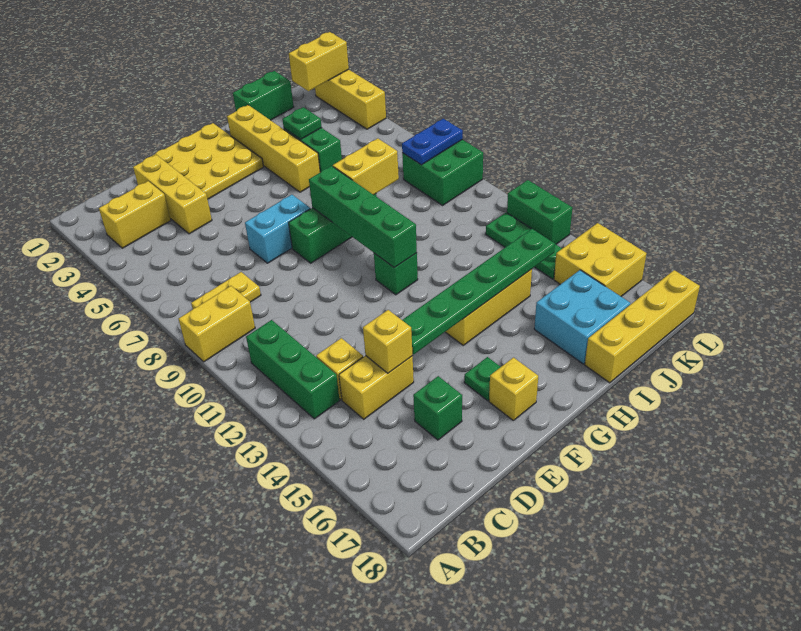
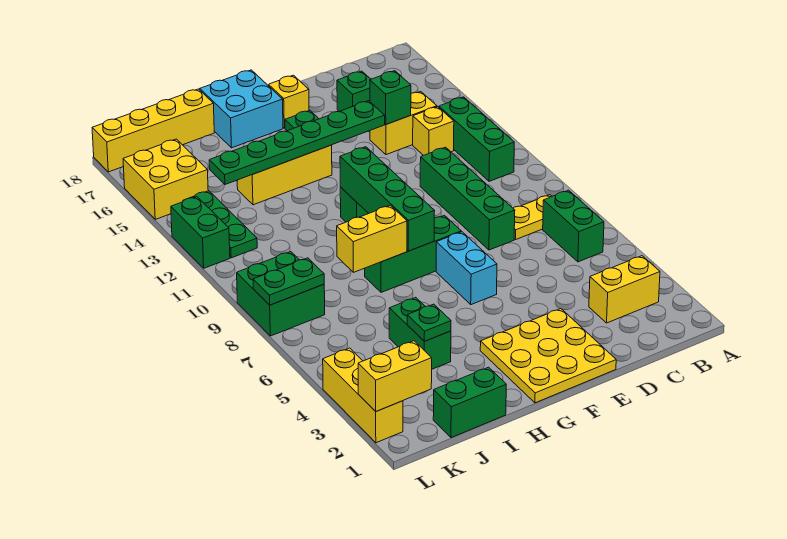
yellow brick A9:B9 level 1 -> none
none -> green brick B6:B7 level 1
yellow brick D2:D4 level 1 -> none
none -> green brick D8:D11 level 1
yellow brick D14 level 2 -> green brick D14 level 2
cyan brick E7:F7 level 1 -> cyan brick F6:F7 level 1
yellow brick H2:H5 level 1 -> none
cyan brick I16:J17 level 1 -> cyan brick G17:H18 level 1
blue plate K8:L8 level 2 -> green plate K8:L8 level 2

